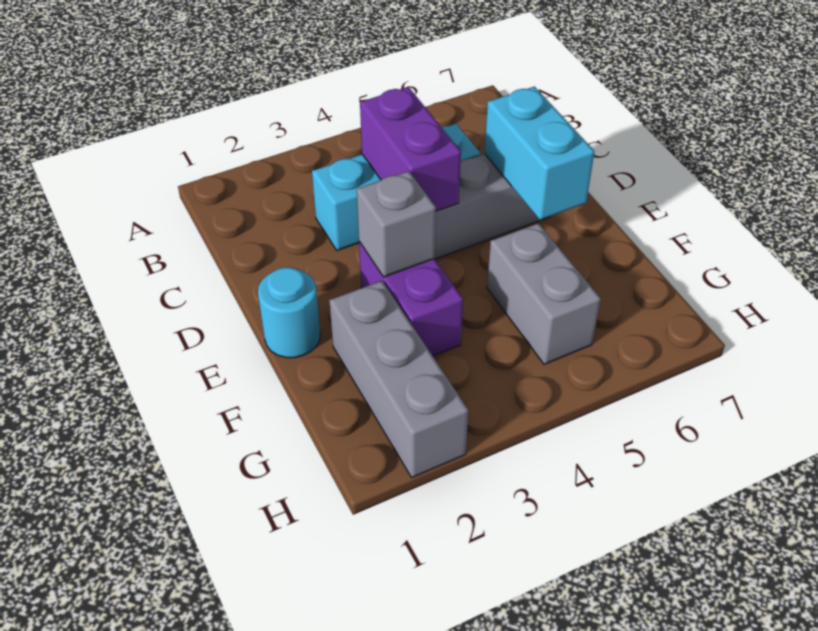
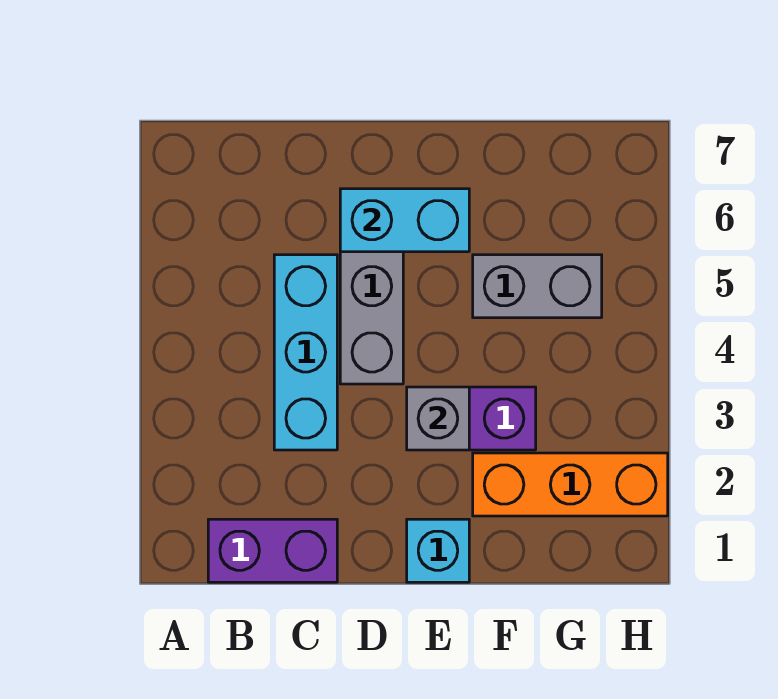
purple brick C4:D4 level 2 -> purple brick B1:C1 level 1
cyan round brick E1 level 1 -> cyan brick E1 level 1
grey brick F2:H2 level 1 -> orange brick F2:H2 level 1

